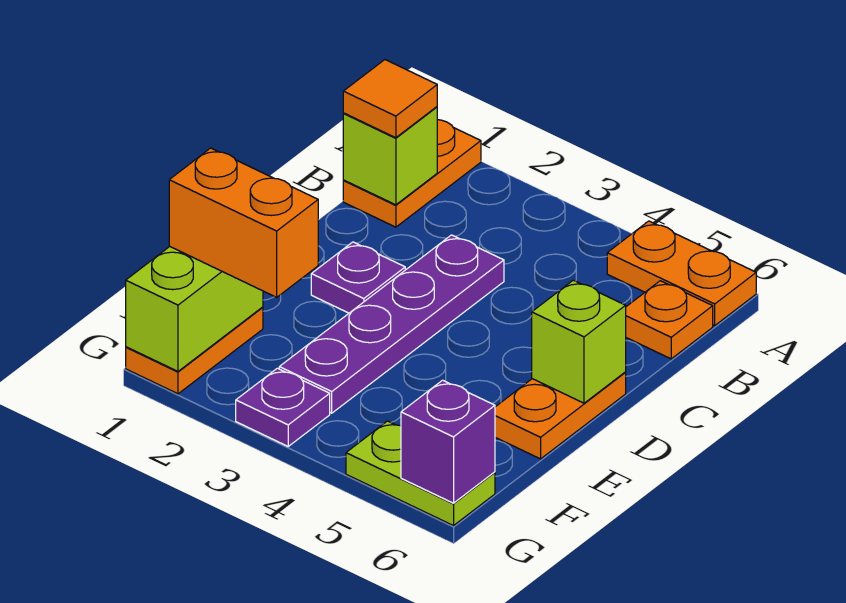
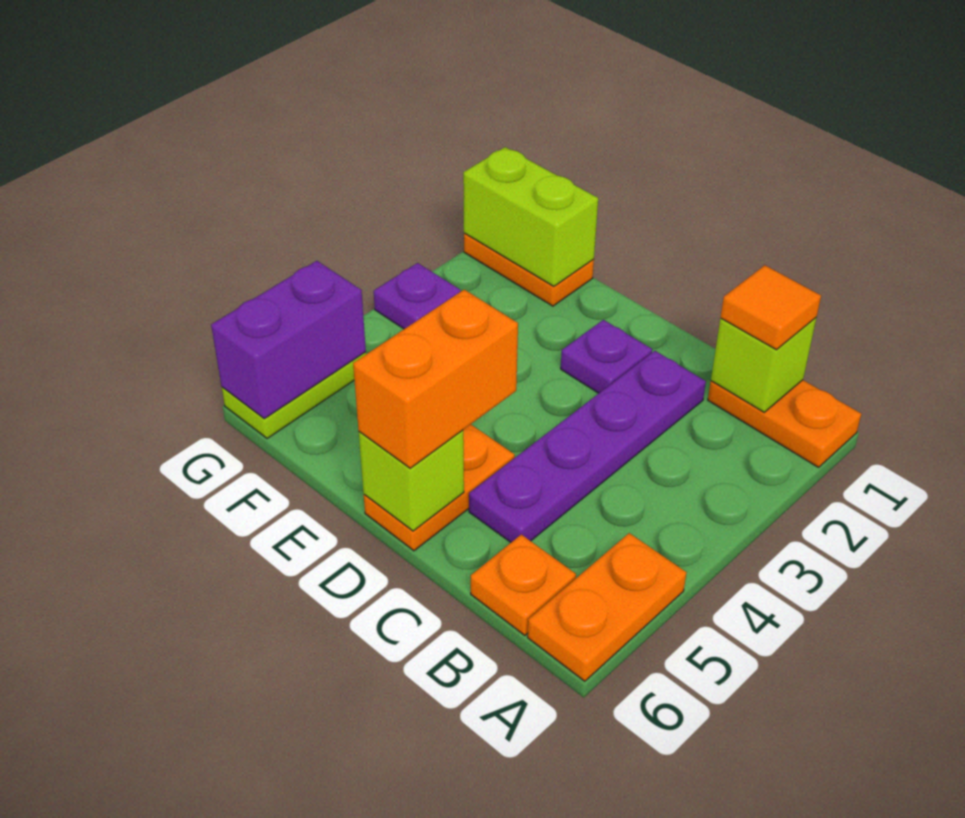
purple plate C3:F3 level 1 -> purple plate C2:C5 level 1
orange plate D6:E6 level 1 -> orange plate D5:D6 level 1
orange brick F1:F2 level 3 -> orange brick D5:D6 level 3
purple brick G6 level 2 -> purple brick G5:G6 level 2

